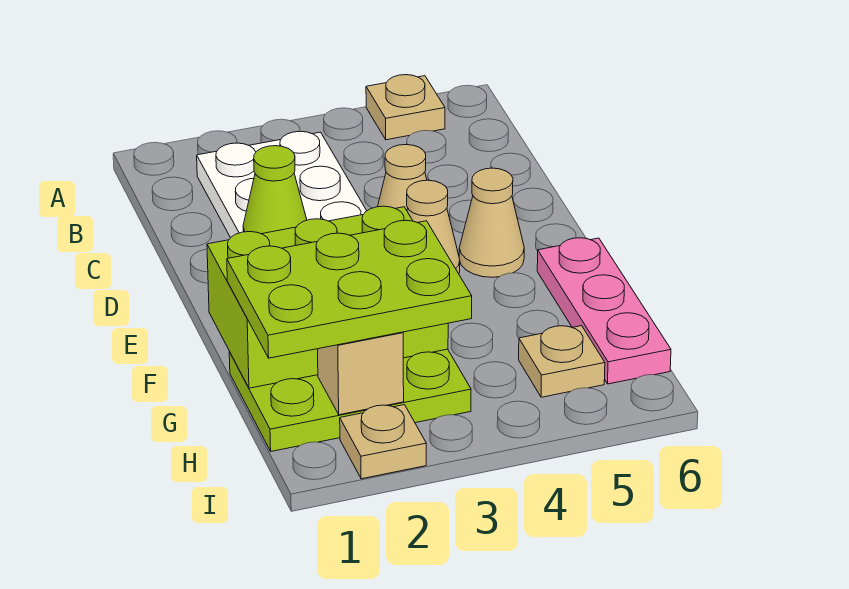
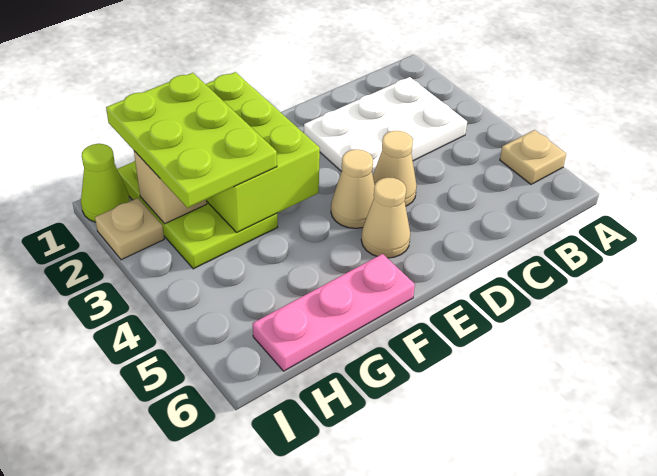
lime cone D2 level 2 -> lime cone I1 level 1
tan plate H5 level 1 -> none

